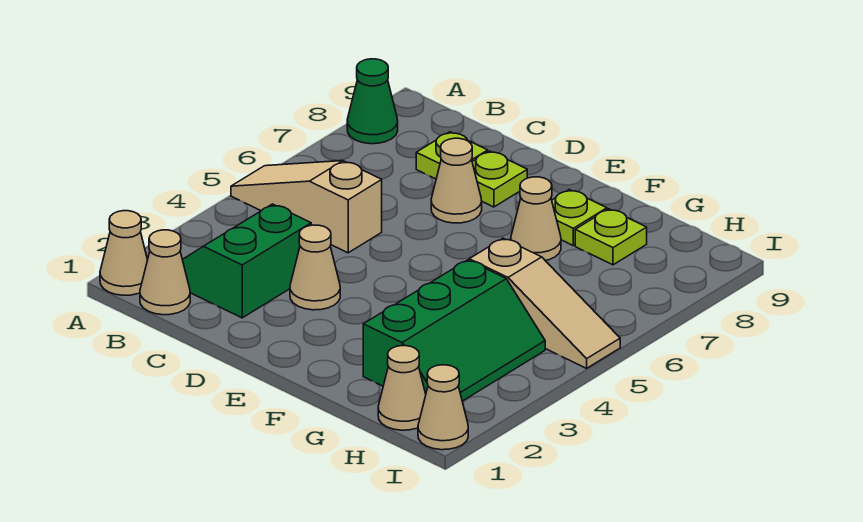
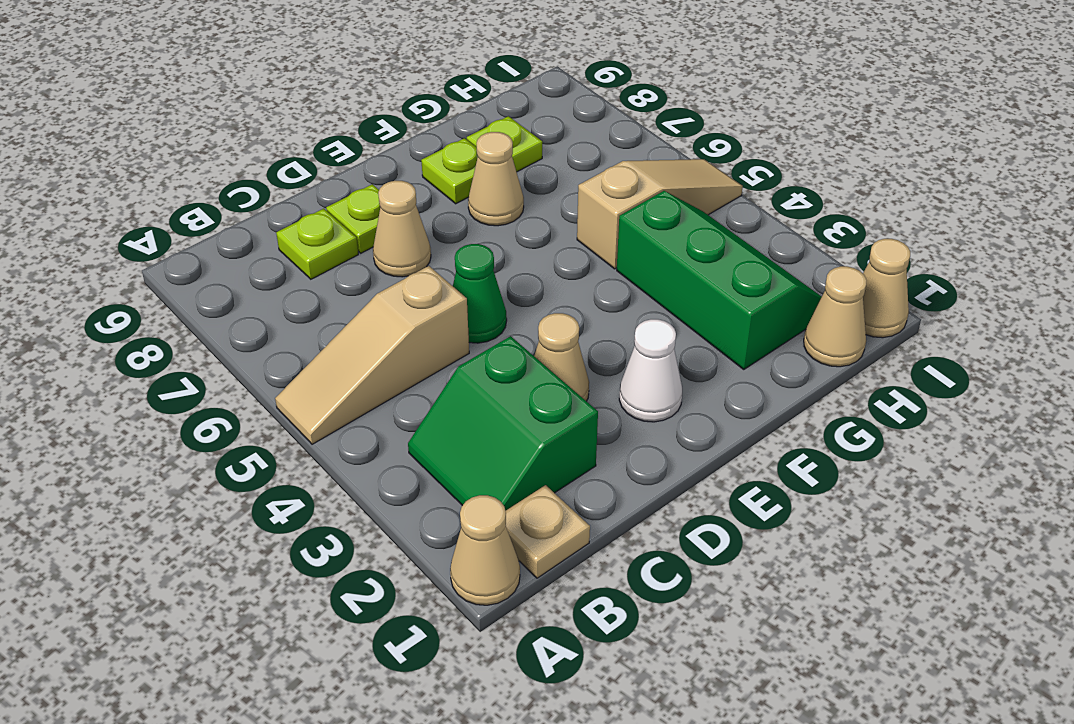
green cone A8 level 1 -> green cone D5 level 1
tan cone B1 level 1 -> tan plate B1 level 1
none -> white cone E2 level 1

